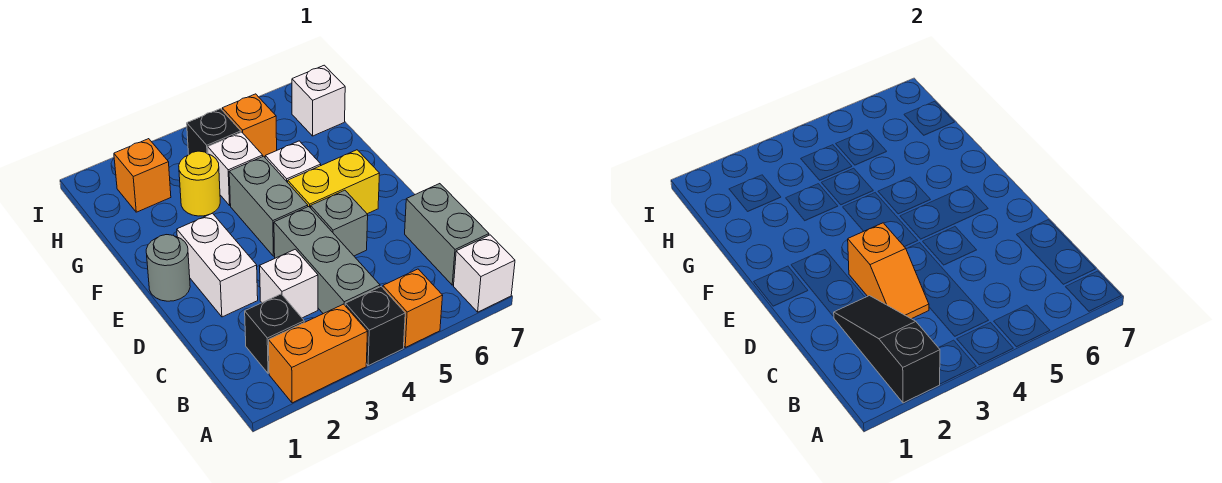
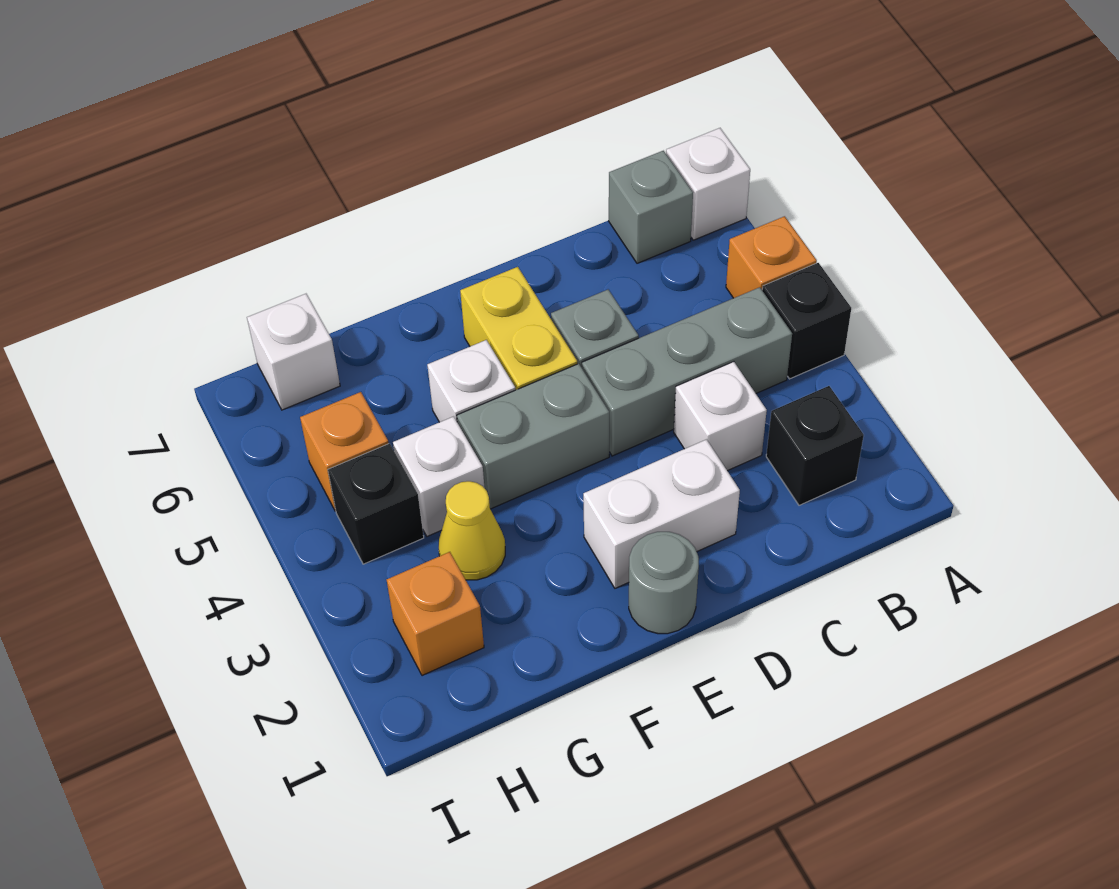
orange brick A2:A3 level 1 -> none
black slope A2:C2 level 2 top A -> none
grey brick B7:C7 level 1 -> grey brick B7 level 1
orange slope C3:D3 level 2 top D -> none
yellow round brick G3 level 1 -> yellow cone G3 level 1

